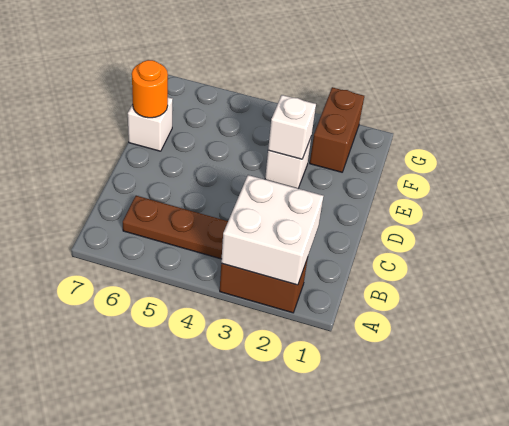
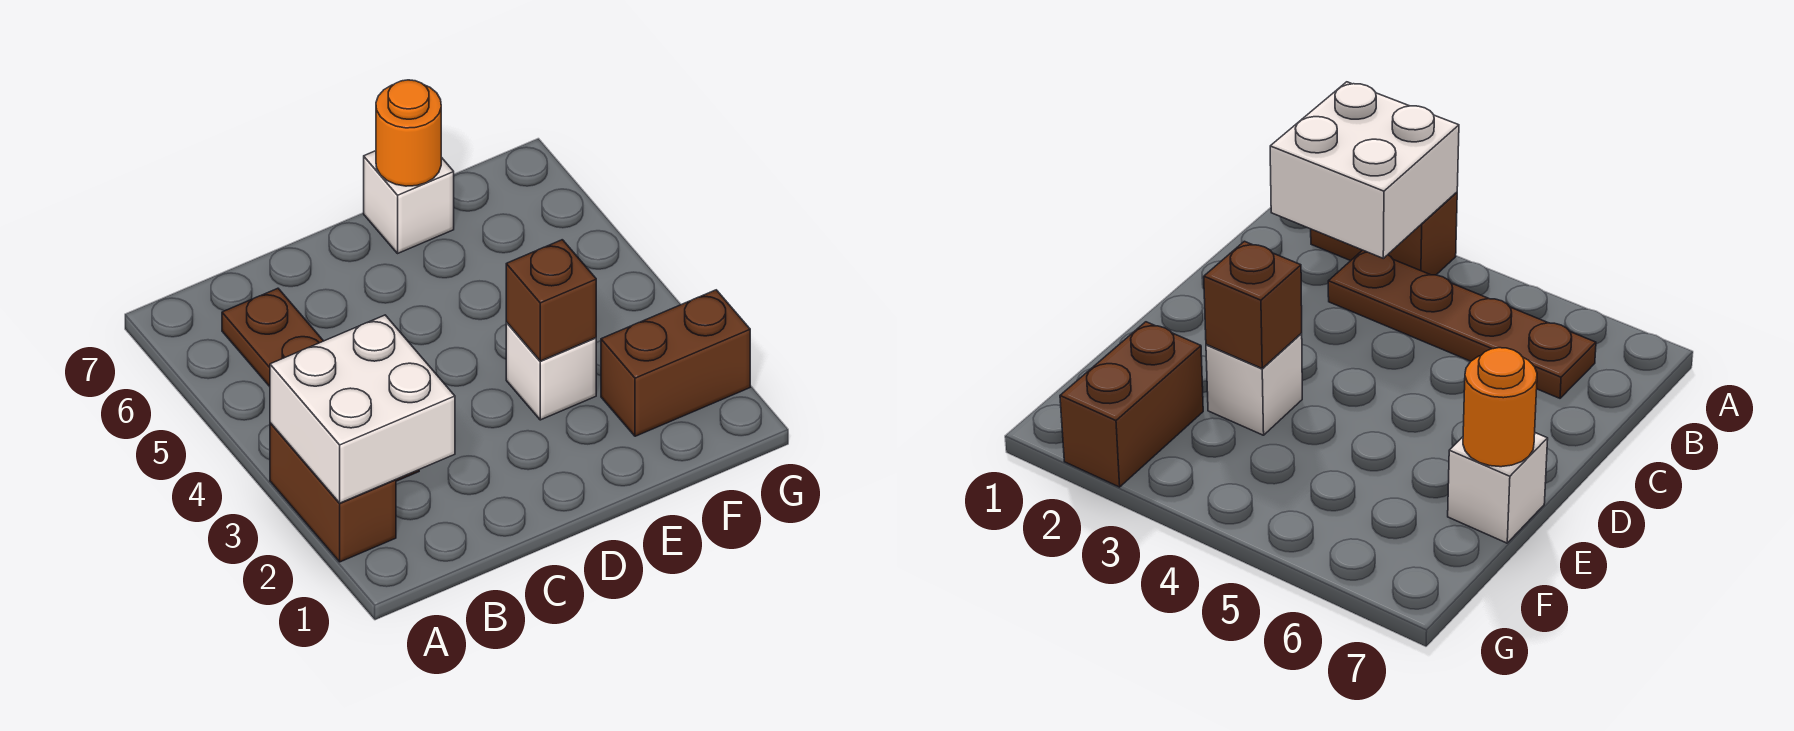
white brick E3 level 2 -> brown brick E3 level 2

